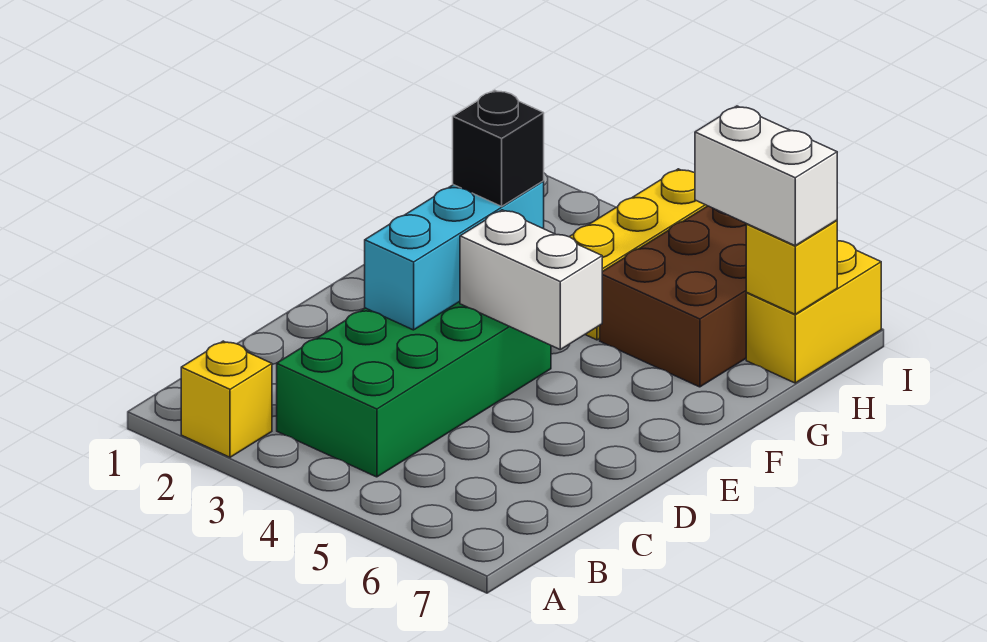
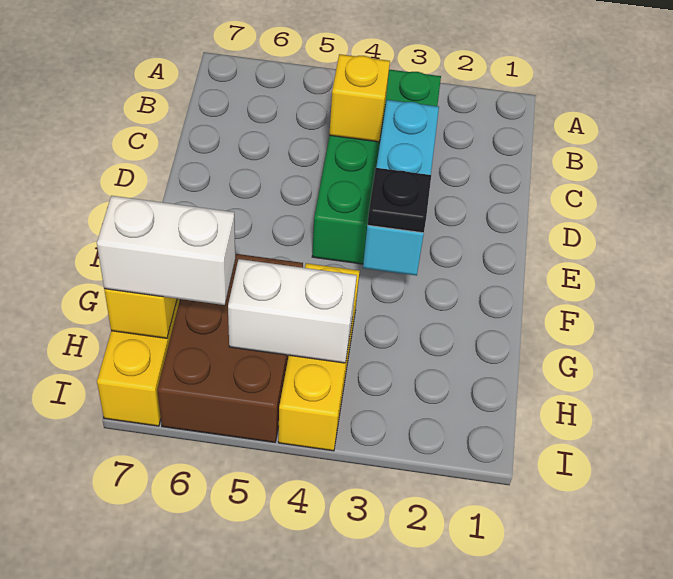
yellow brick A2 level 1 -> yellow brick C4 level 2
white brick E4:E5 level 2 -> white brick H4:H5 level 2
black brick F3 level 3 -> black plate F3 level 3

